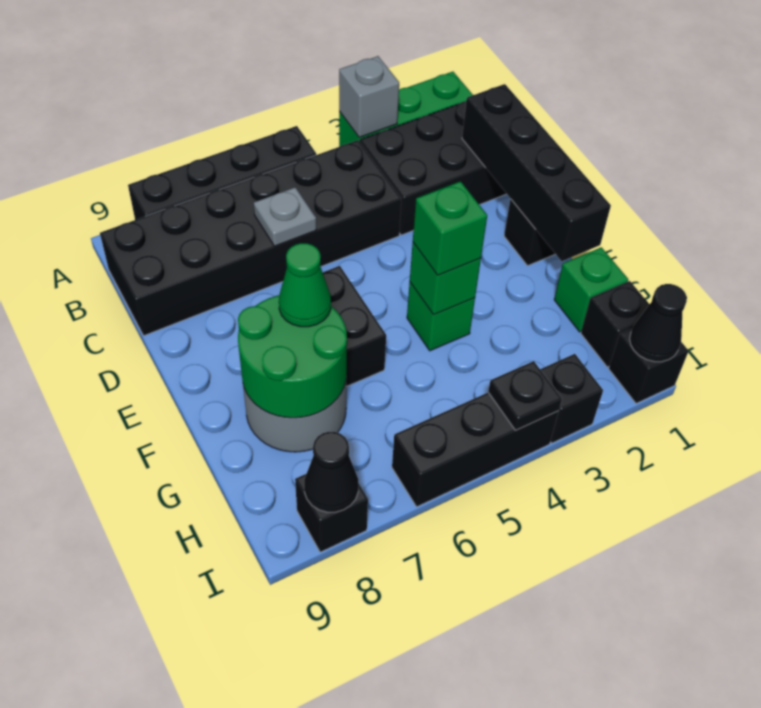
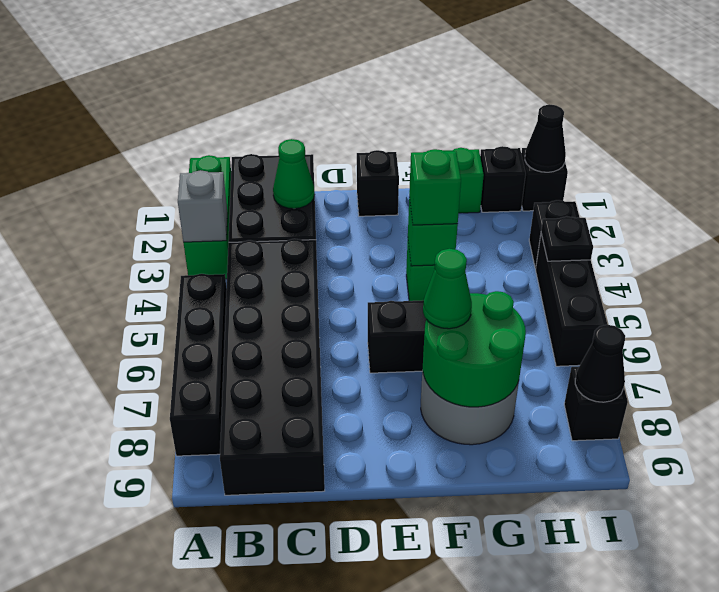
black brick C1:F1 level 2 -> none
none -> green cone C2 level 2
grey plate C6 level 2 -> none

